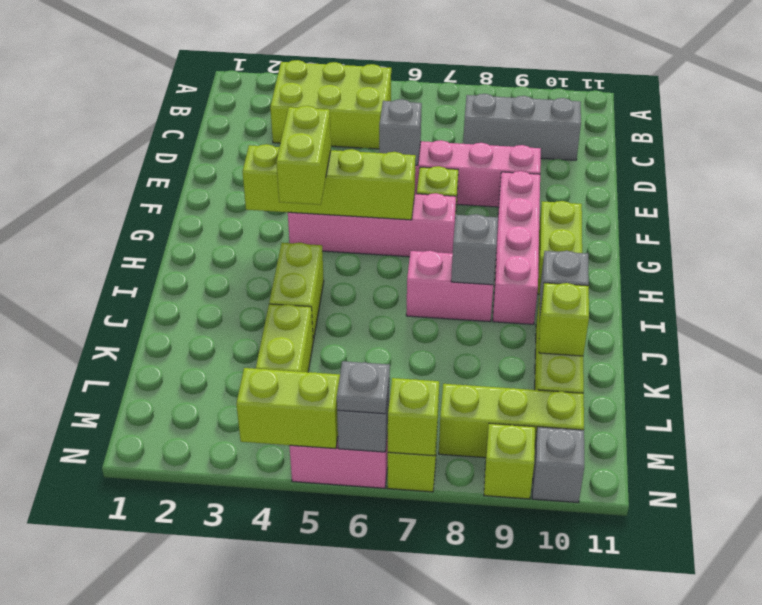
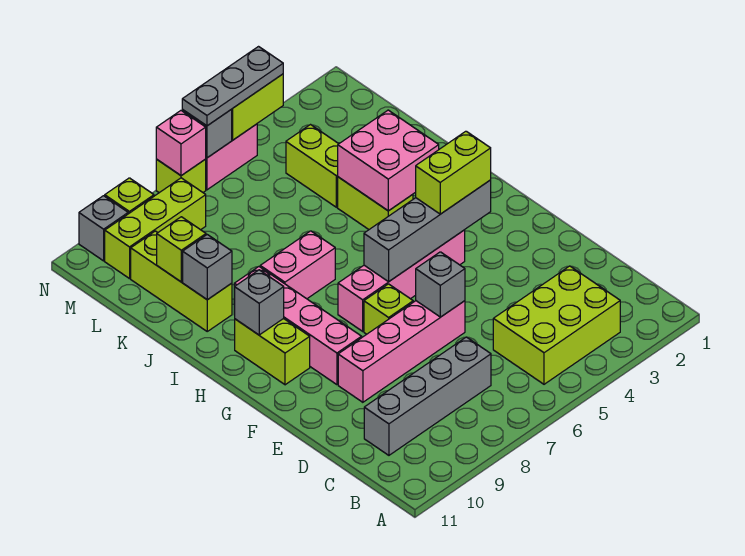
grey brick C8:C10 level 1 -> grey brick C7:C10 level 1
lime brick G3:G6 level 2 -> grey brick G3:G6 level 2
lime brick G4:H4 level 3 -> lime brick G3:G4 level 3
none -> pink brick I3:J4 level 2
grey brick I8 level 2 -> grey brick H10 level 2
grey plate N6 level 3 -> grey plate N4:N6 level 3
lime brick N7 level 2 -> pink brick N7 level 2

